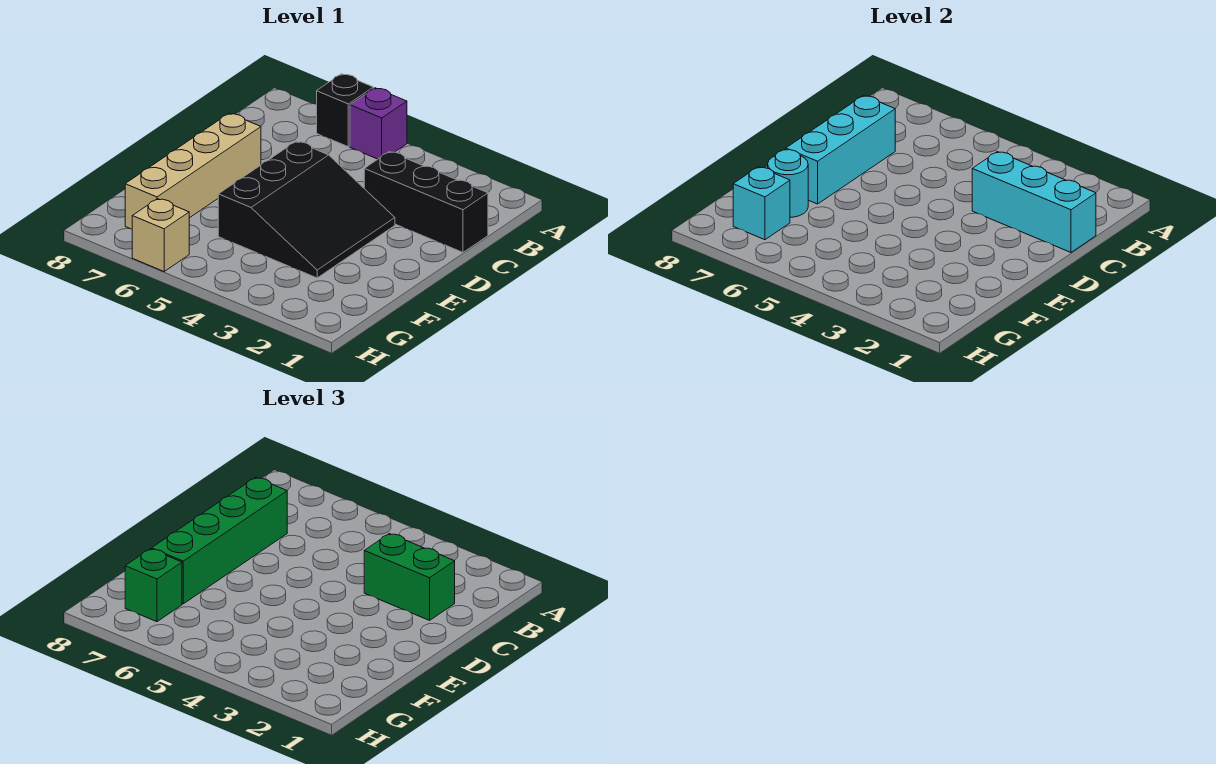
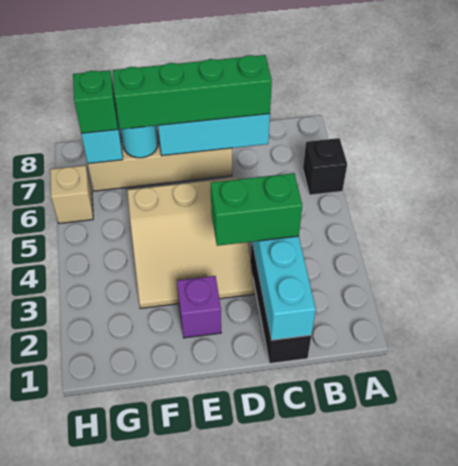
purple brick A5 level 1 -> purple brick E2 level 1
green brick C2:C3 level 3 -> green brick C3:D3 level 3
black slope D3:F5 level 1 top 5 -> tan slope D3:F5 level 1 top 5

